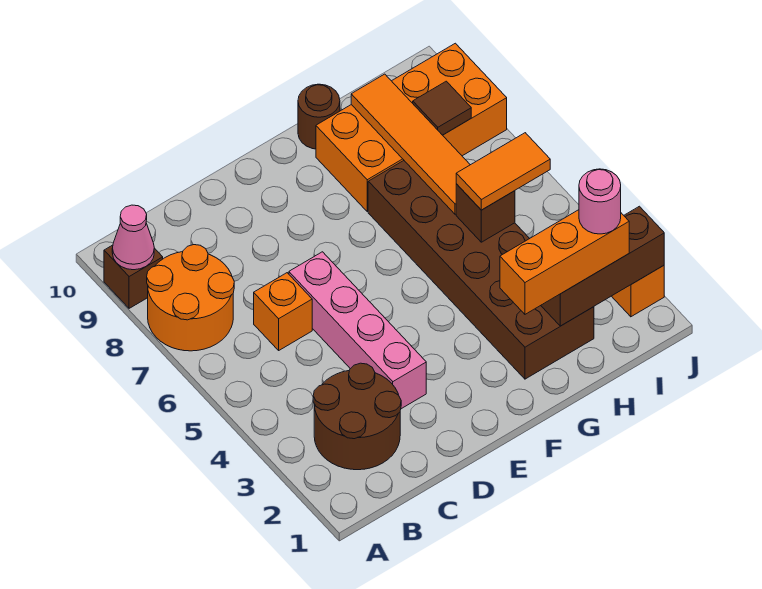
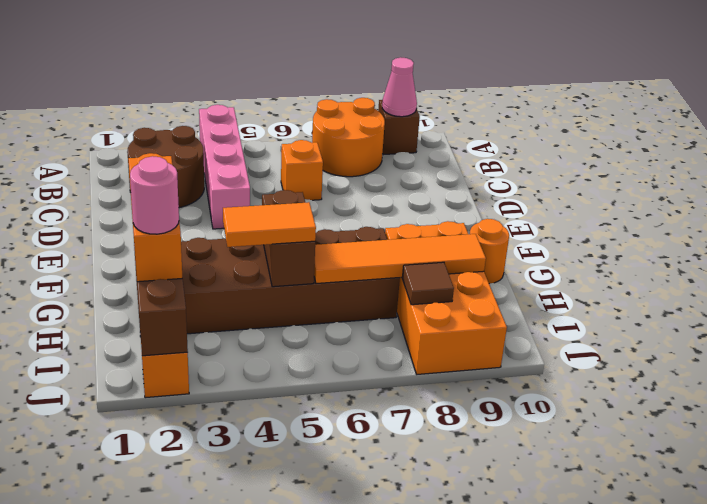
pink brick D3:D6 level 1 -> pink brick A4:D4 level 1
brown round brick G10 level 1 -> orange round brick G10 level 1
brown brick H5 level 2 -> brown brick G5:H5 level 2
orange tile H5:I5 level 3 -> orange tile H4:H5 level 3

